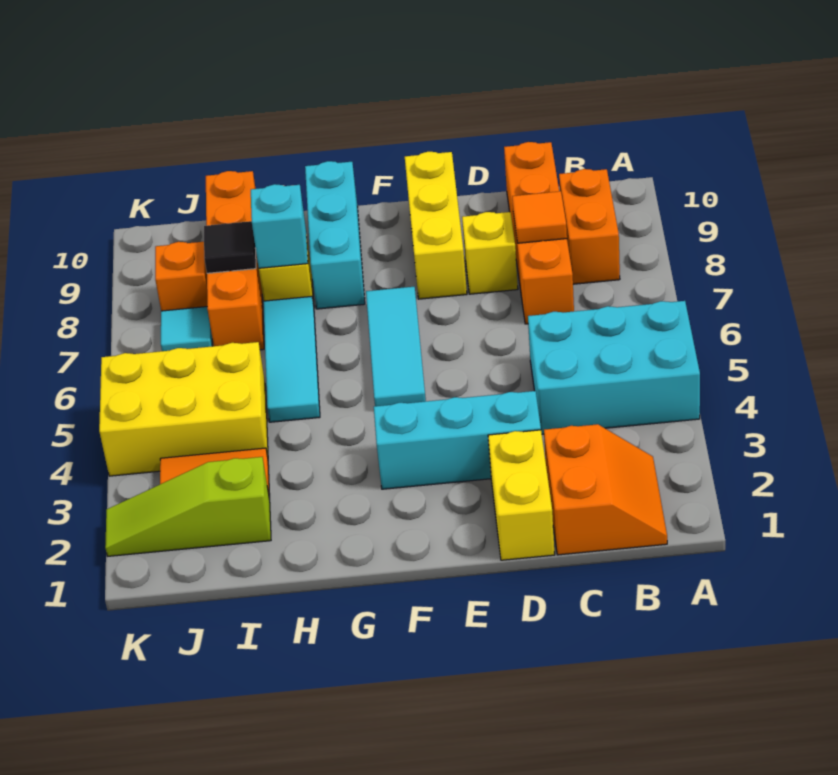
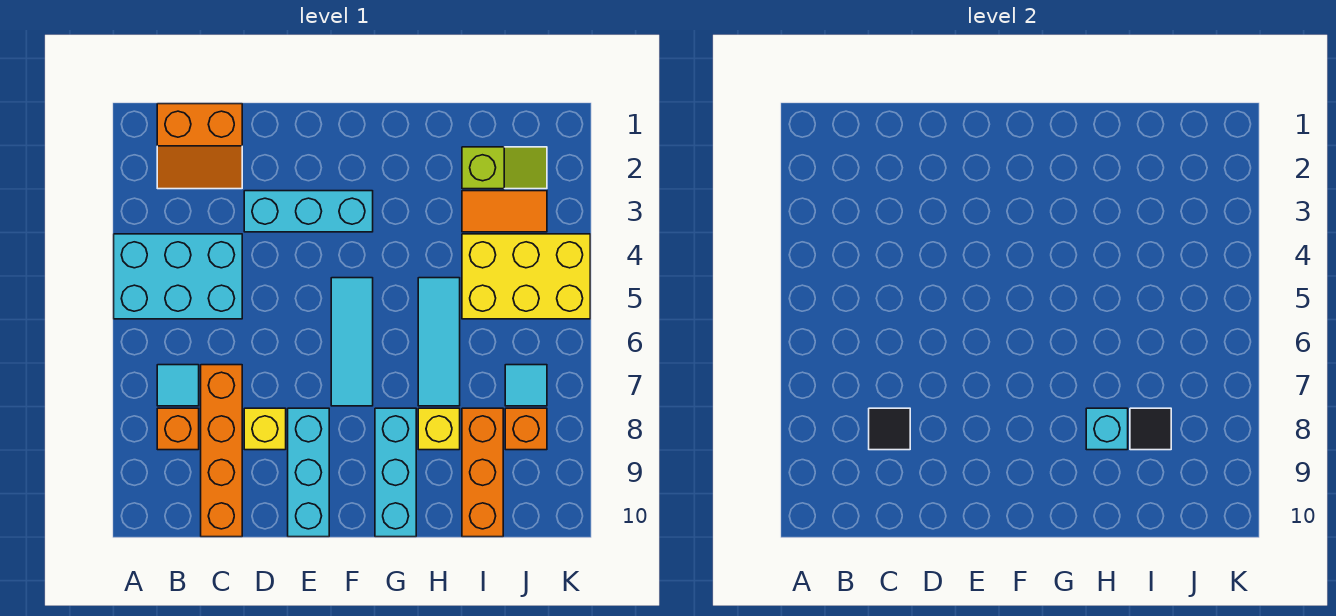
orange slope B1:C2 level 1 top C -> orange slope B1:C2 level 1 top 1
none -> cyan tile B7 level 1
orange brick B8:B9 level 1 -> orange brick B8 level 1
orange tile C8 level 2 -> black tile C8 level 2
yellow brick D1:D2 level 1 -> none
yellow brick E8:E10 level 1 -> cyan brick E8:E10 level 1
lime slope I2:K2 level 1 top I -> lime slope I2:J2 level 1 top I
orange brick I7:I10 level 1 -> orange brick I8:I10 level 1

